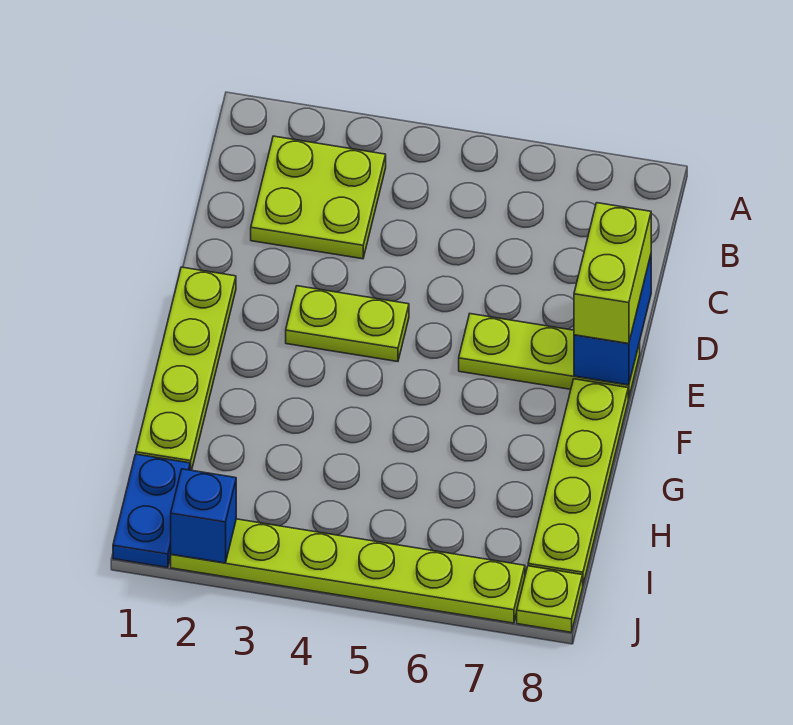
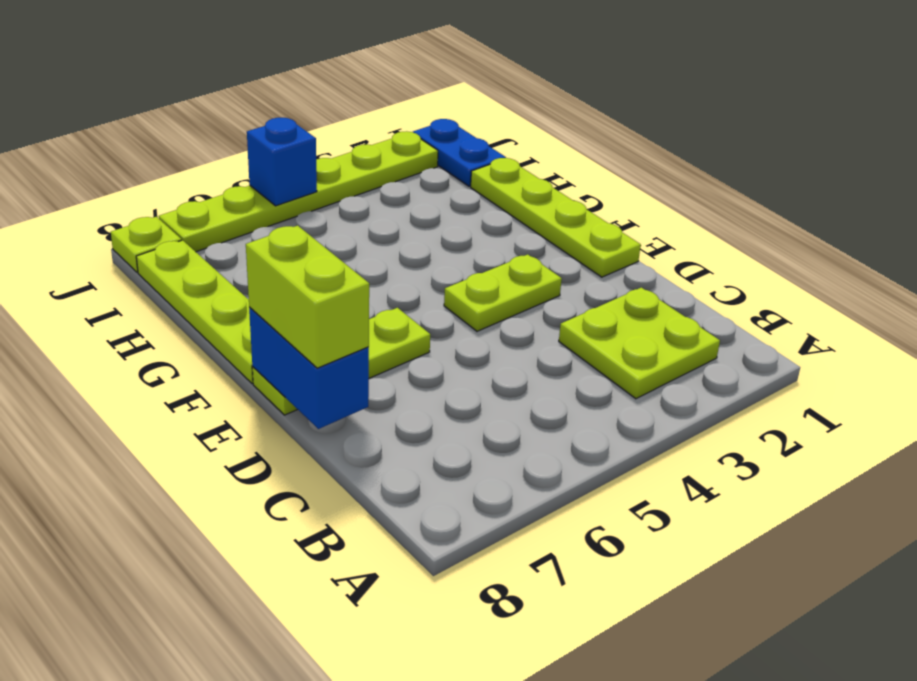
blue brick J2 level 2 -> blue brick J5 level 2

